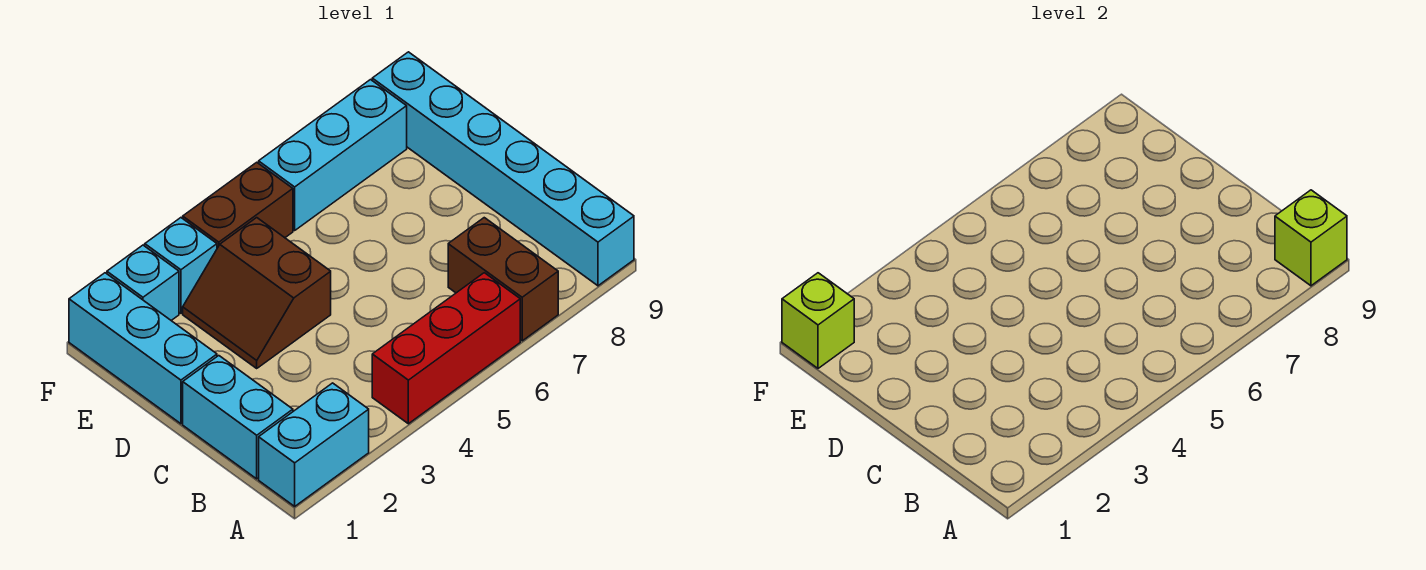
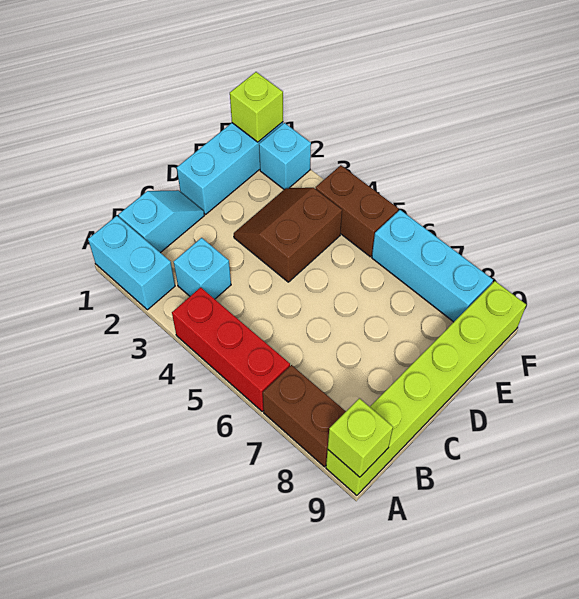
brown brick A7:B7 level 1 -> brown brick A7:A8 level 1
cyan brick A9:F9 level 1 -> lime brick A9:F9 level 1
cyan brick B1:C1 level 1 -> cyan slope B1:C1 level 1 top B
cyan brick F3 level 1 -> cyan brick B3 level 1

